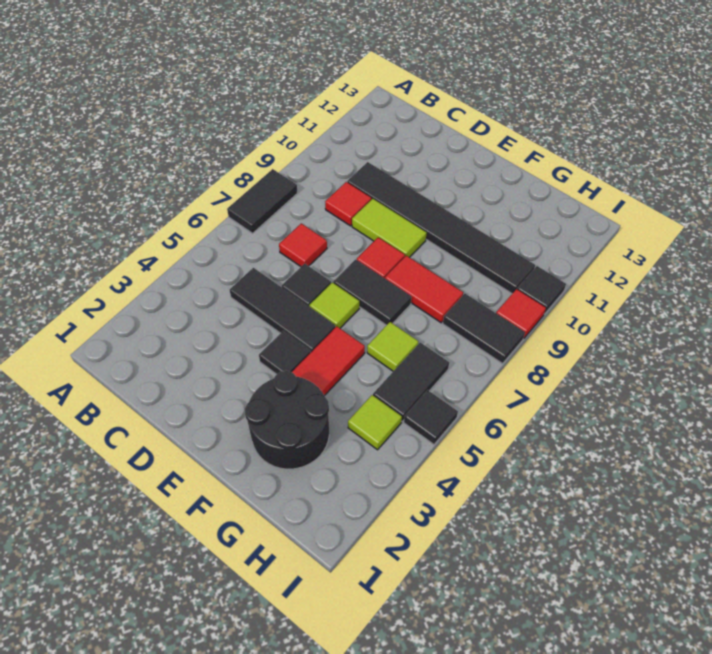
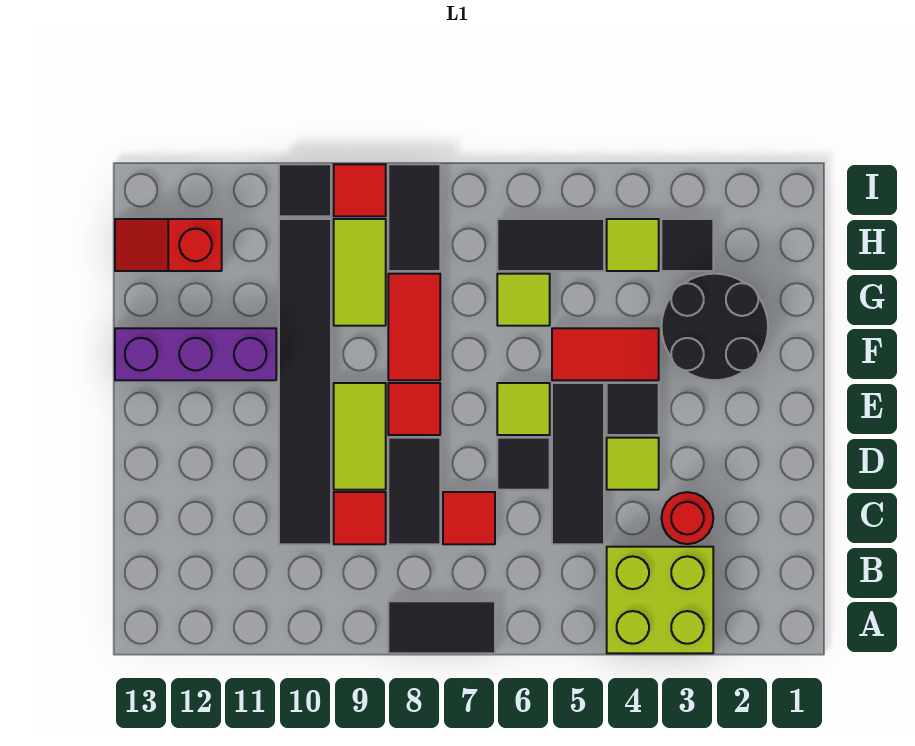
none -> lime brick A3:B4 level 1
none -> red round brick C3 level 1
none -> lime tile D4 level 1
black tile E7:F7 level 1 -> black tile C8:D8 level 1
none -> purple brick F11:F13 level 1
none -> lime tile G9:H9 level 1
none -> red slope H12:H13 level 1 top 12
black tile I5 level 1 -> black tile H3 level 1

